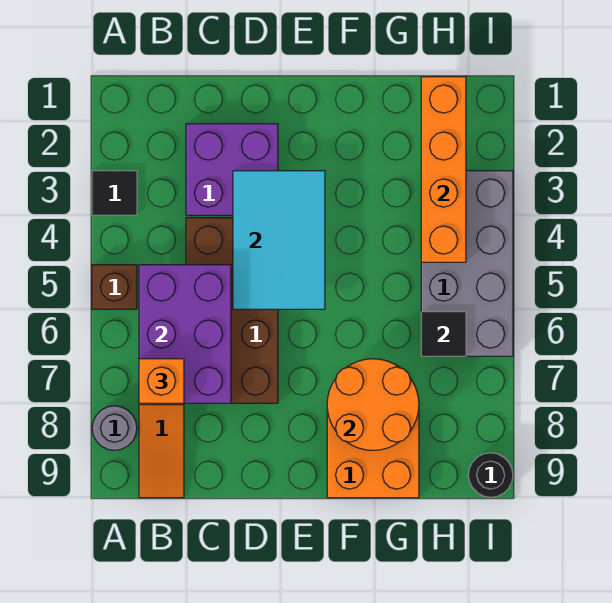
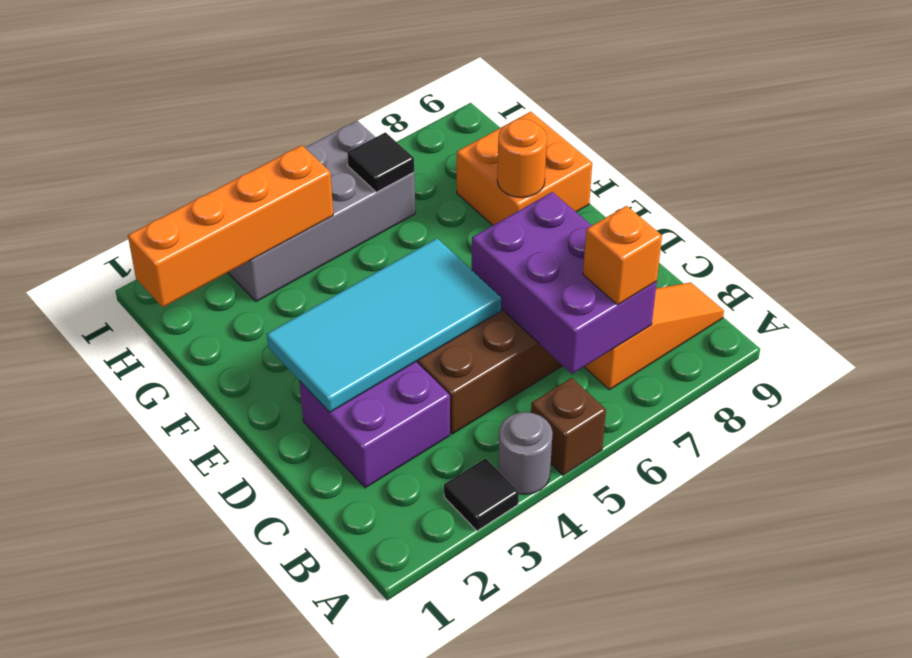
grey round brick A8 level 1 -> grey round brick A4 level 1
purple brick B5:C7 level 2 -> purple brick B6:D7 level 2
cyan tile D3:E5 level 2 -> cyan tile D2:E5 level 2
orange round brick F7:G8 level 2 -> orange round brick F8 level 2
black round brick I9 level 1 -> none

